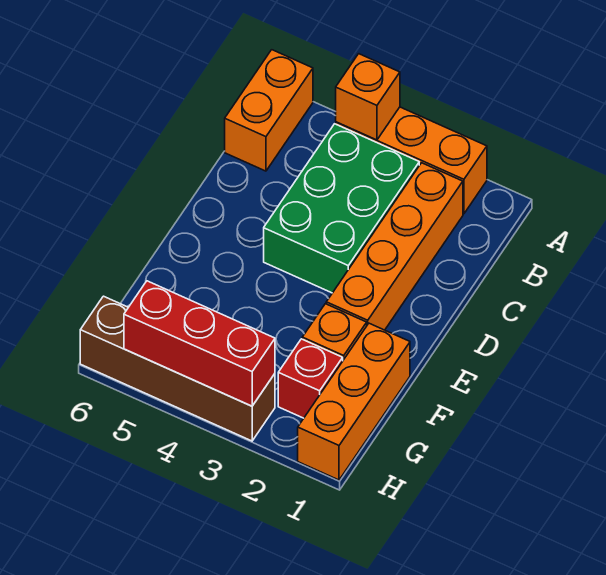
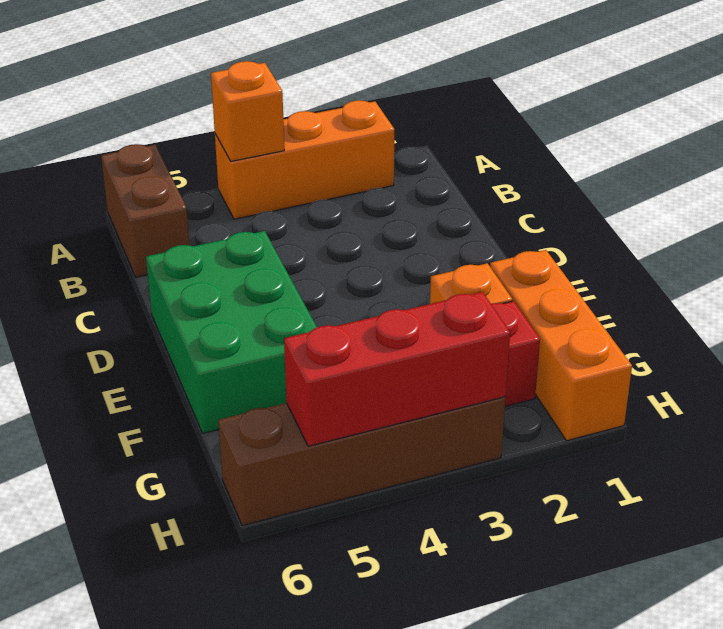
orange brick A6:B6 level 1 -> brown brick A6:B6 level 1
orange brick B2:E2 level 1 -> none
green brick B3:D4 level 1 -> green brick D5:F6 level 1

